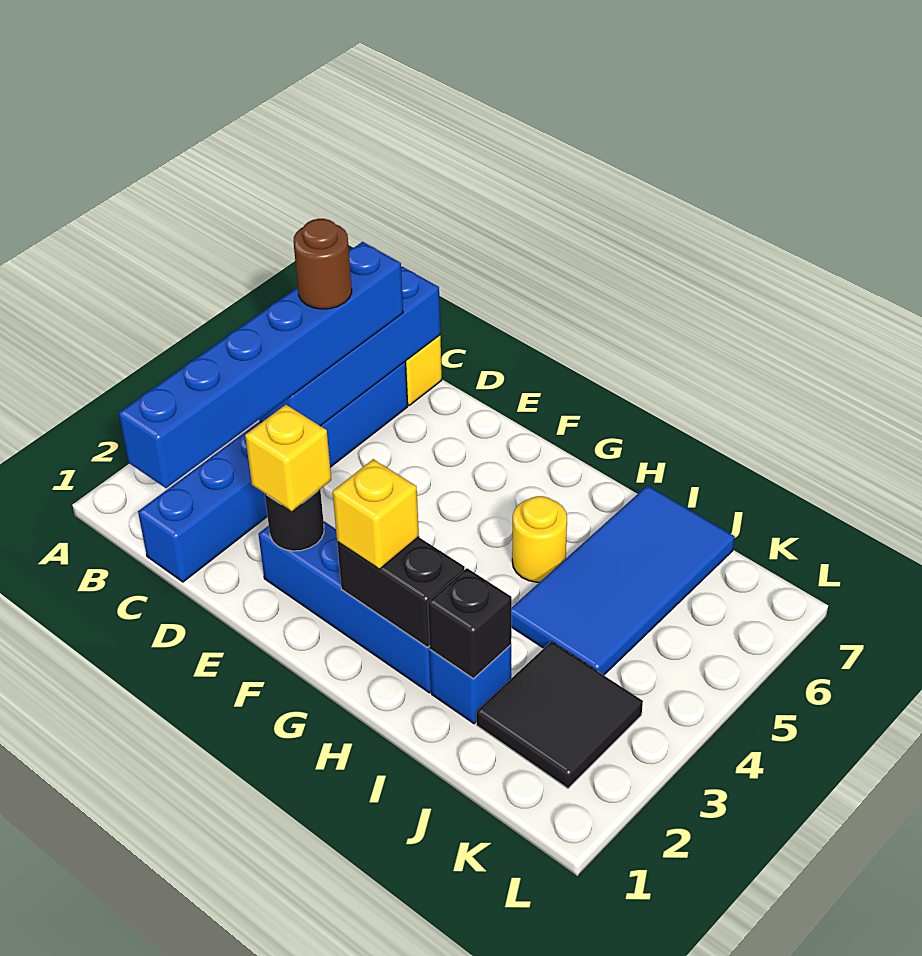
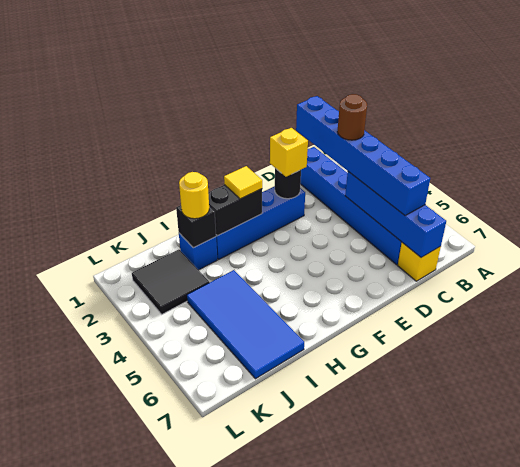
brown round brick C5 level 4 -> brown round brick C3 level 4
yellow brick G2 level 3 -> yellow tile G2 level 3
yellow round brick H5 level 1 -> yellow round brick I2 level 3

